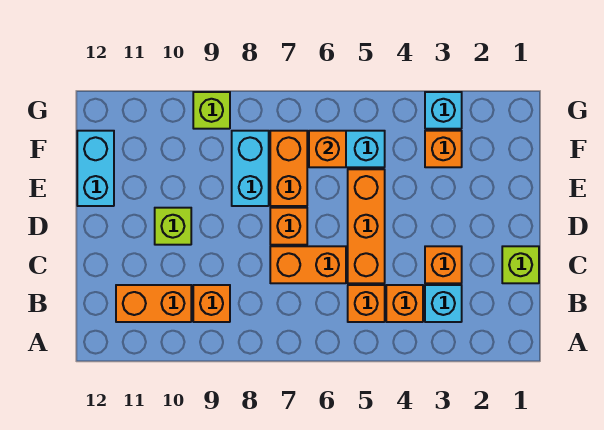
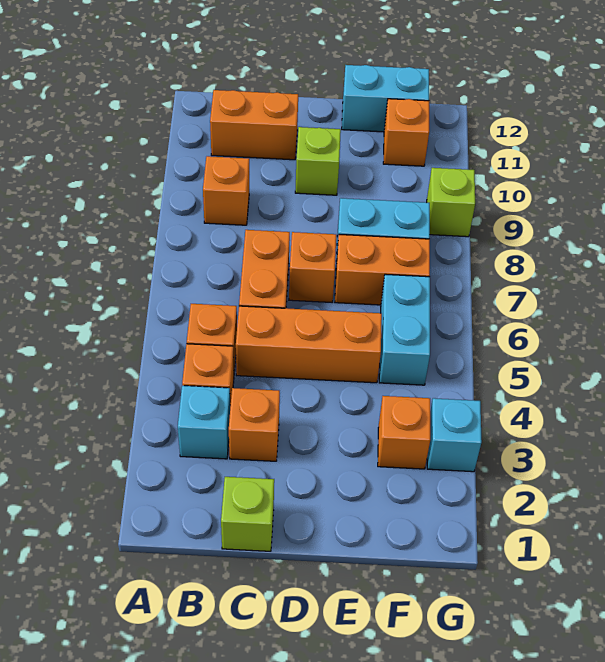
orange brick B10:B11 level 1 -> orange brick B11:C11 level 1
orange brick F6 level 2 -> orange brick F11 level 1

